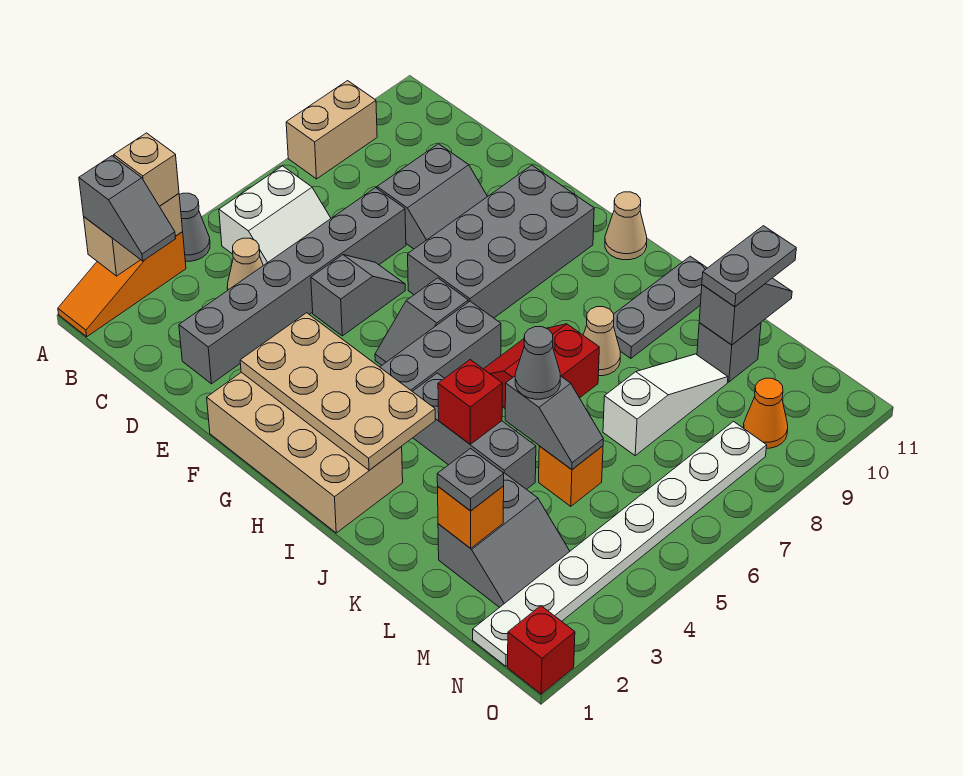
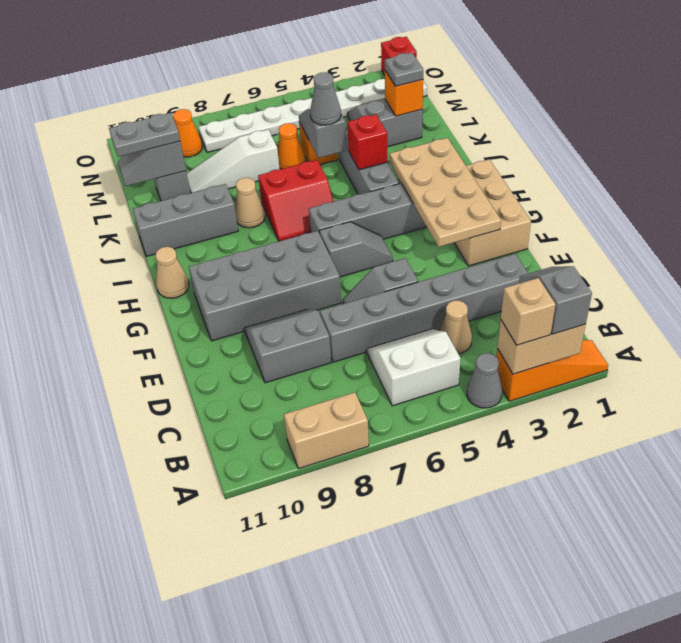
tan brick F1:I2 level 1 -> tan brick F1:H2 level 1
grey plate J9:J11 level 1 -> grey brick J9:J11 level 1
none -> orange cone L6 level 1

